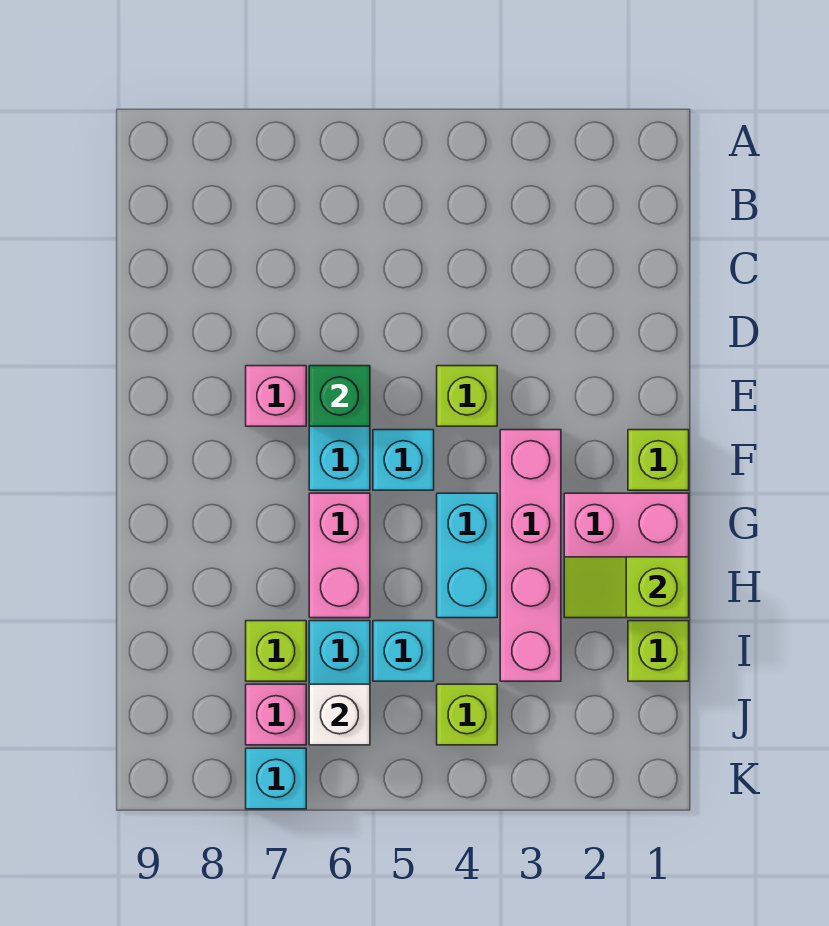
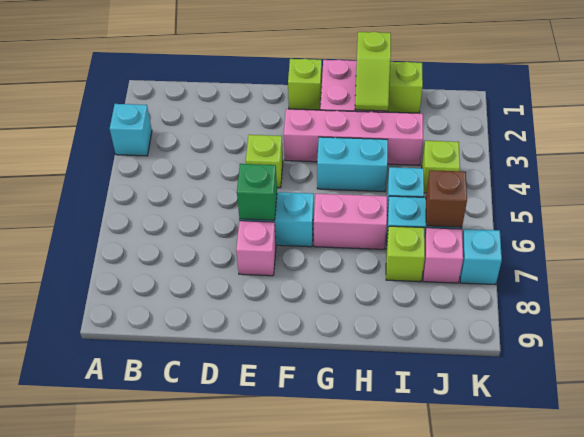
cyan brick F5 level 1 -> cyan brick A3 level 1
white brick J6 level 2 -> brown brick J6 level 2

